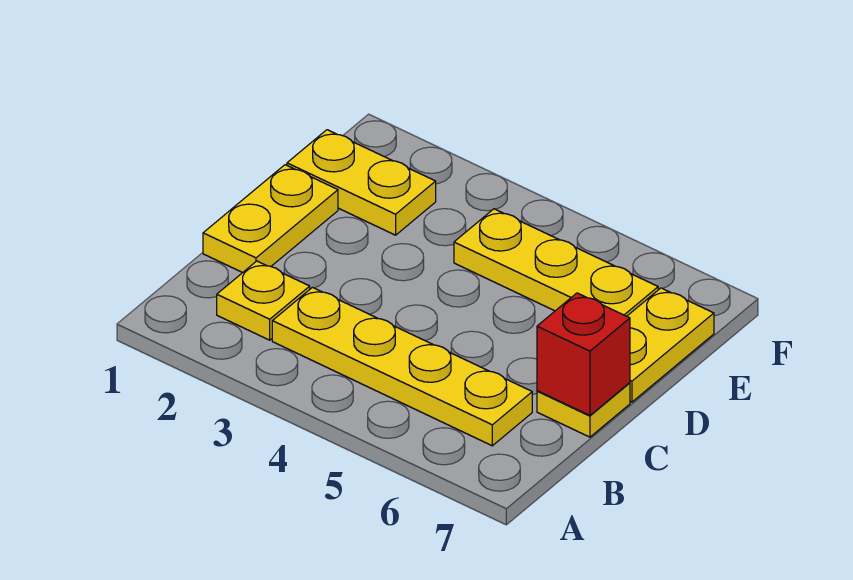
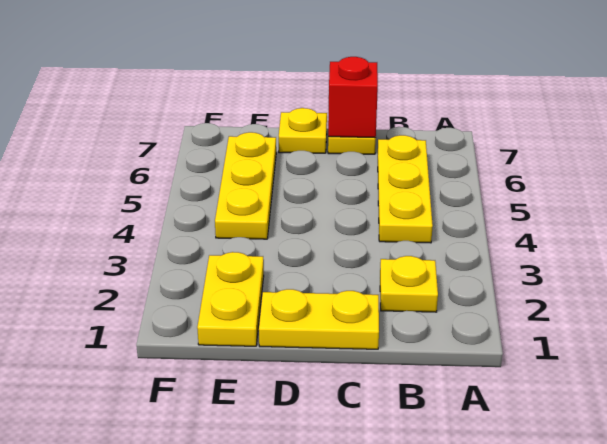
yellow plate B3:B6 level 1 -> yellow plate B4:B6 level 1
yellow plate D7:E7 level 1 -> yellow plate D7 level 1

